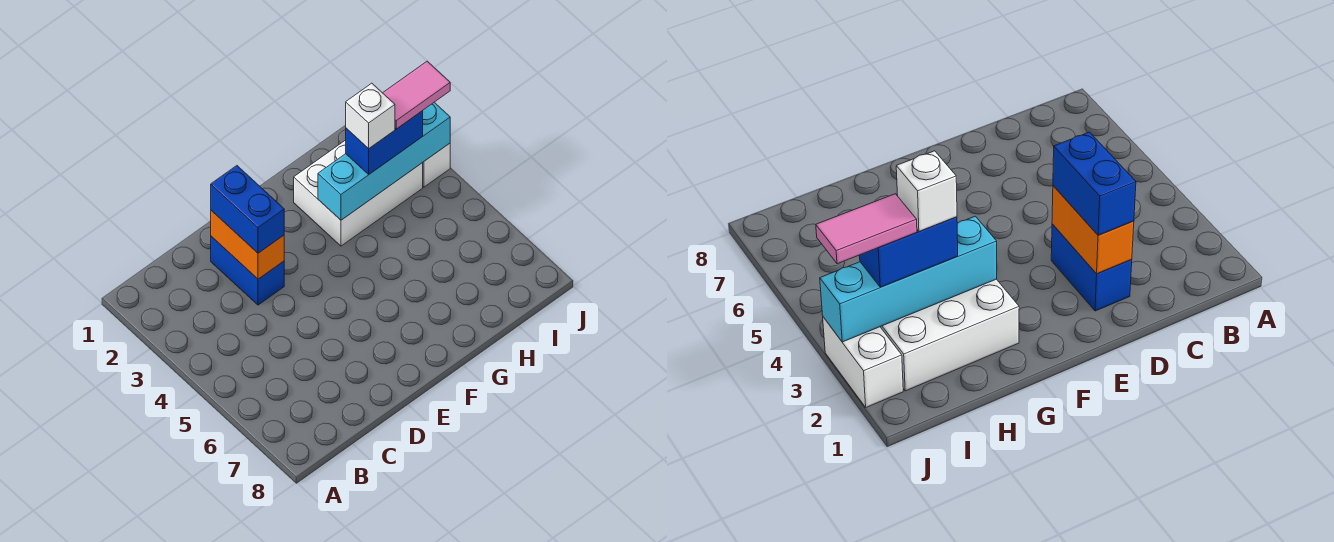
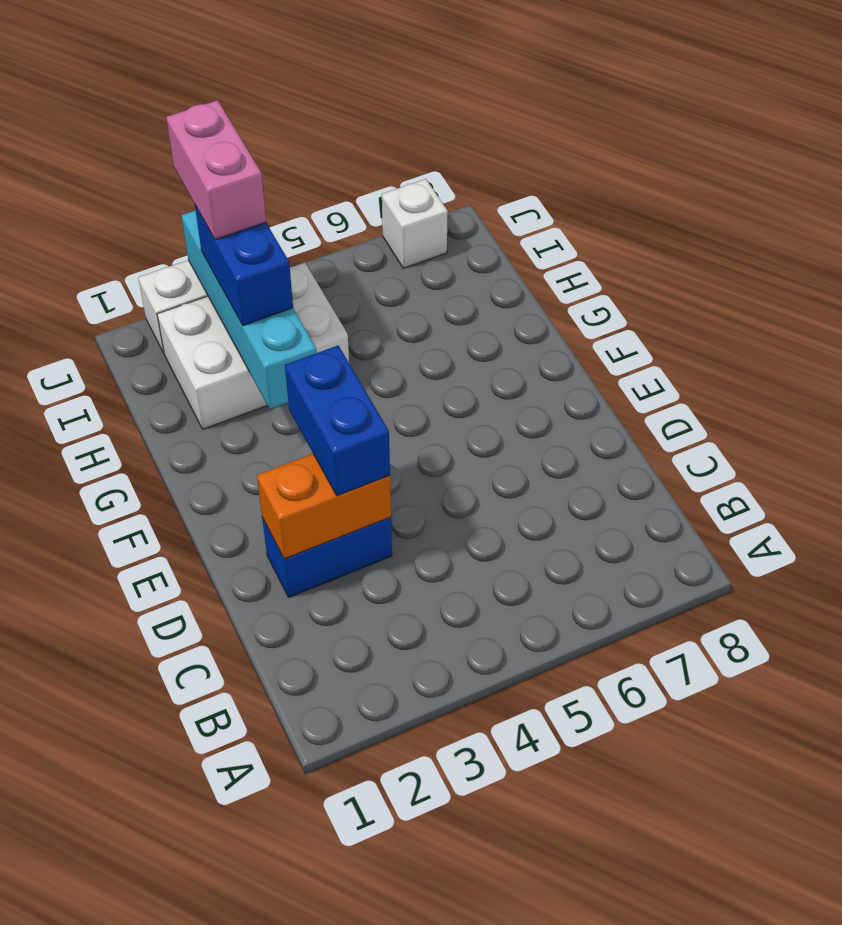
blue brick D2:D3 level 3 -> blue brick D3:E3 level 3
white brick G2:I3 level 1 -> white brick H2:I4 level 1
white brick H3 level 4 -> white brick J7 level 1
pink tile I3:J3 level 4 -> pink brick I3:J3 level 4

